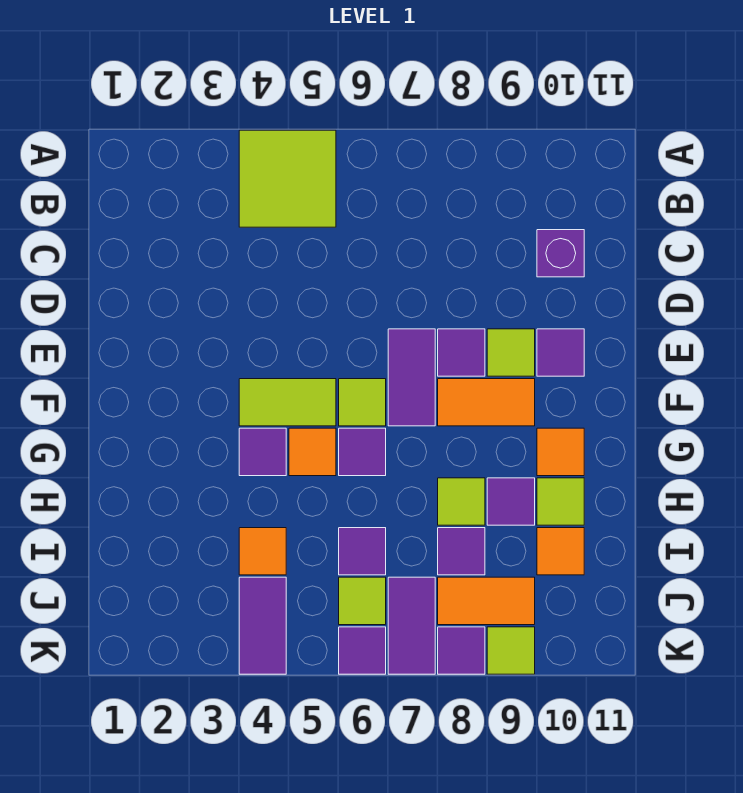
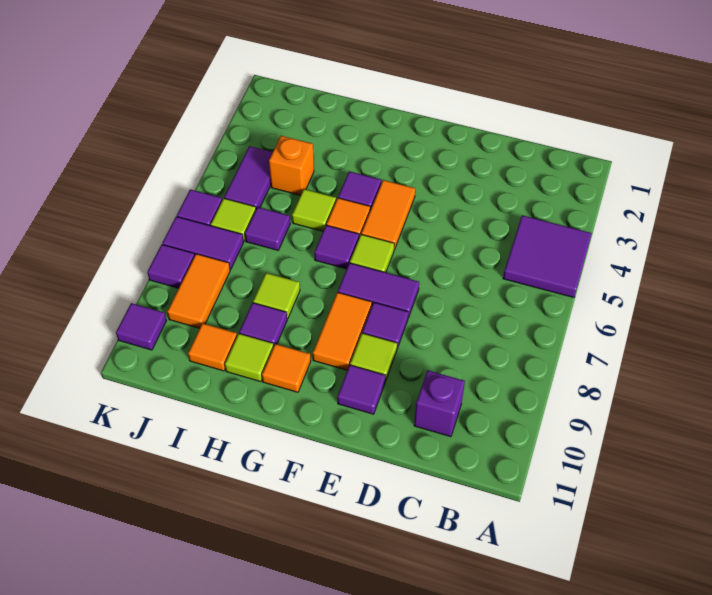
lime tile A4:B5 level 1 -> purple tile A4:B5 level 1
lime tile F4:F5 level 1 -> orange tile F4:F5 level 1
orange tile I4 level 1 -> orange brick I4 level 1
purple tile I8 level 1 -> purple tile K10 level 1
purple tile J4:K4 level 1 -> purple tile J4:J5 level 1
lime tile K9 level 1 -> lime tile H5 level 1

